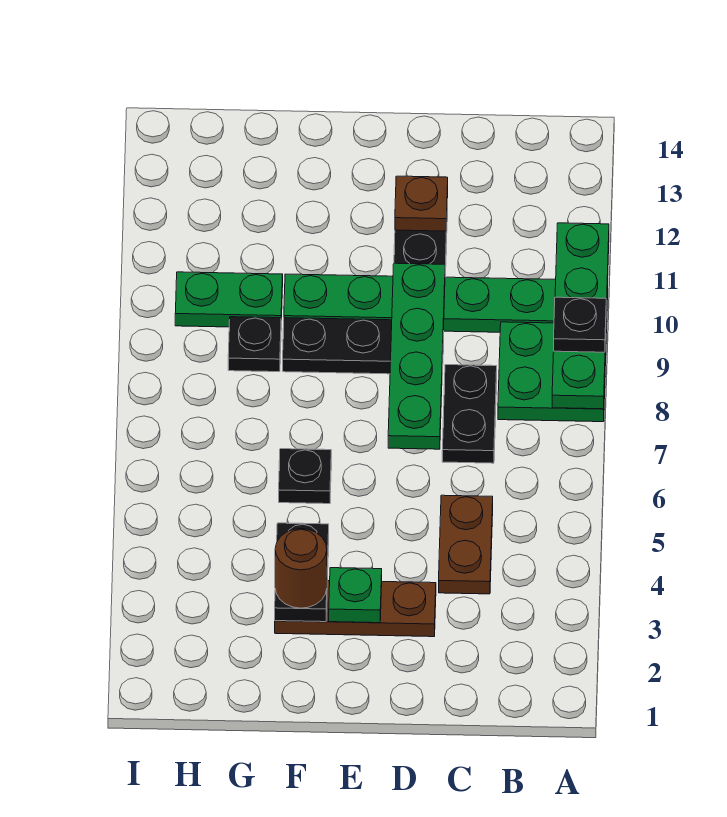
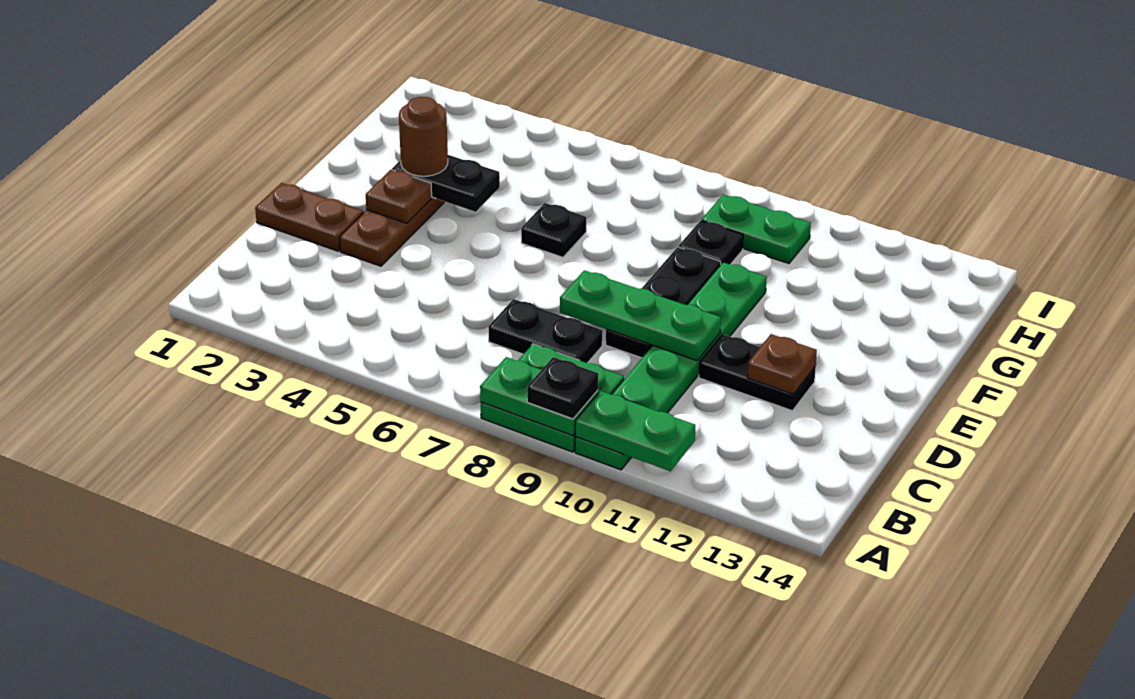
brown plate C4:C5 level 1 -> brown plate D1:D2 level 1
green plate D7:D10 level 2 -> green plate D8:D10 level 2
green plate E3 level 2 -> brown plate E3 level 2
green plate G10:H10 level 1 -> green plate H9:H10 level 1

